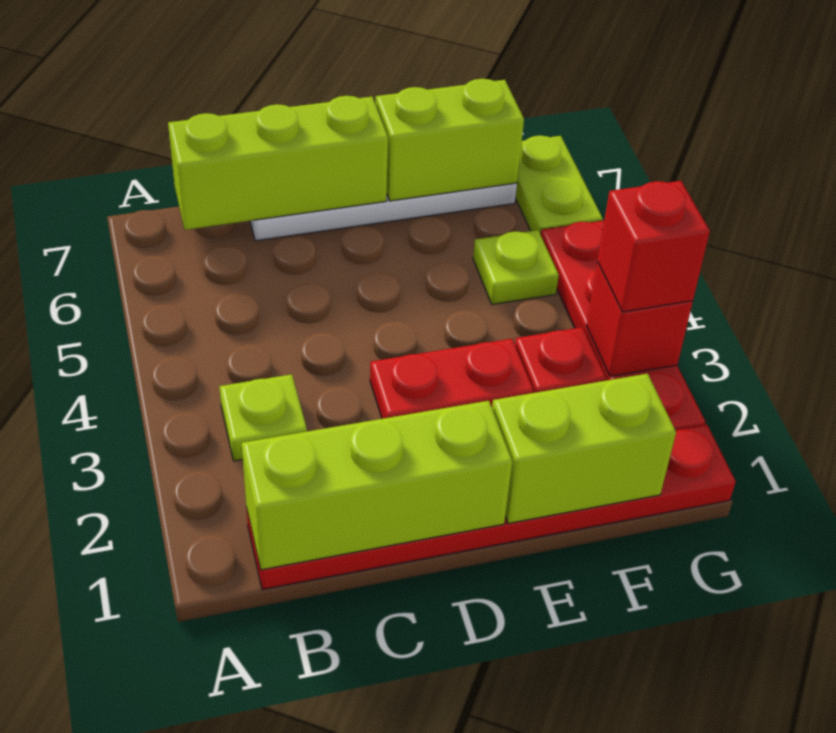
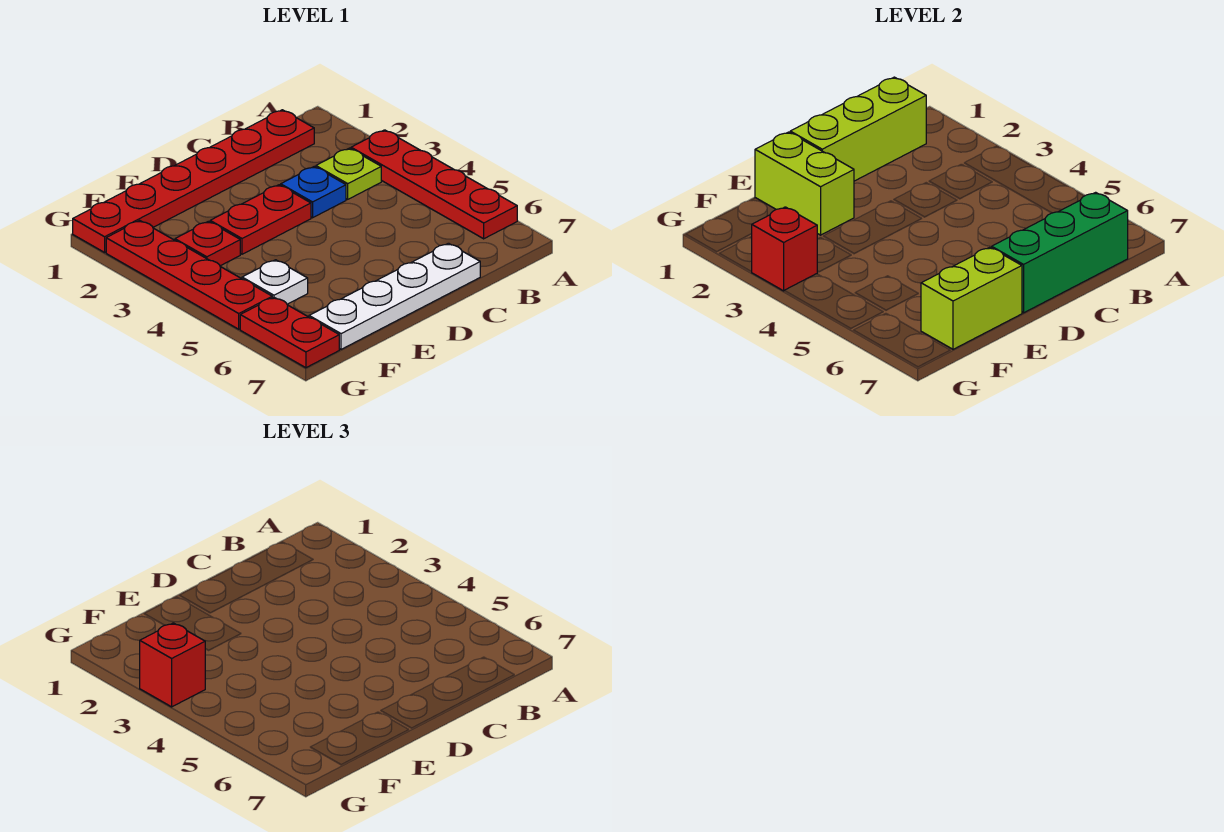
none -> red plate A3:A6 level 1
lime brick B7:D7 level 2 -> green brick B7:D7 level 2
none -> blue plate C3 level 1
lime brick E1:F1 level 2 -> lime brick E1:E2 level 2
lime plate F5 level 1 -> white plate F5 level 1
lime plate G6:G7 level 1 -> red plate G6:G7 level 1

